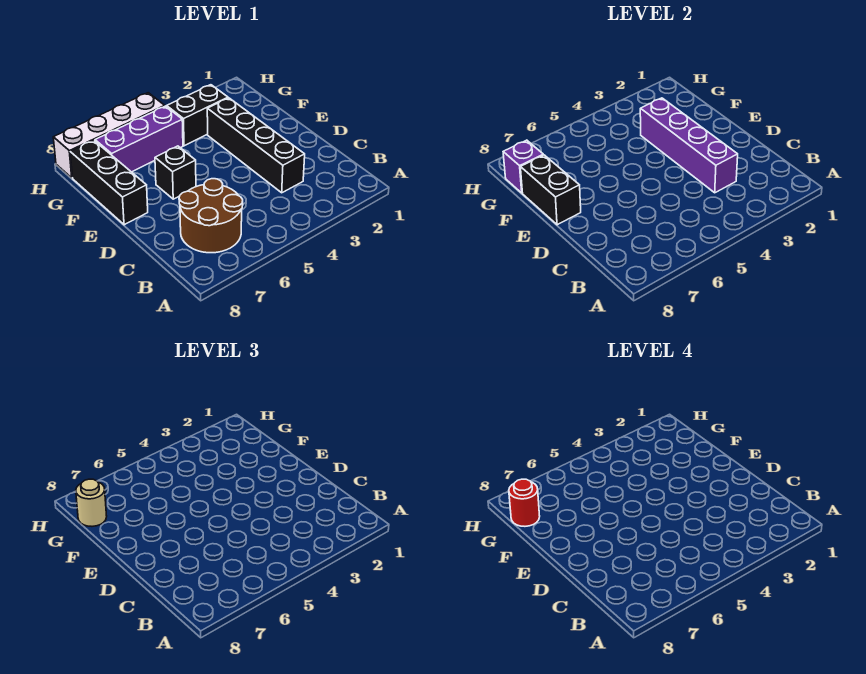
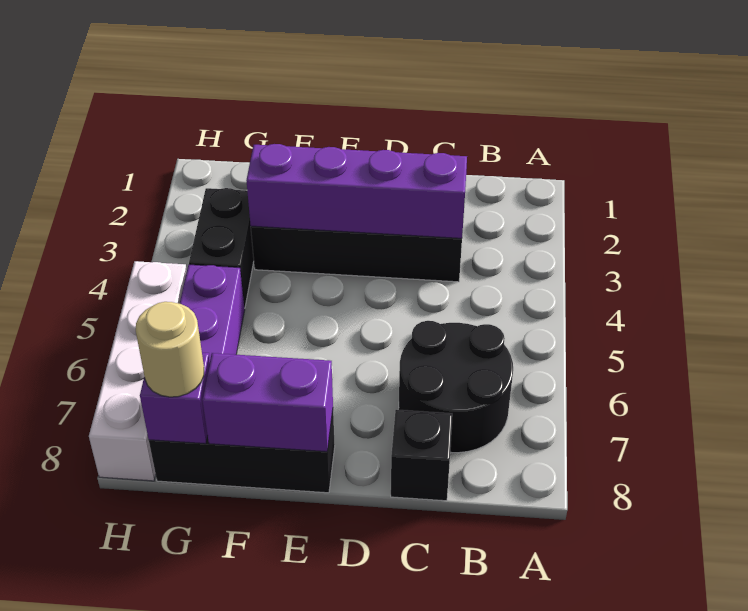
brown round brick B6:C7 level 1 -> black round brick B6:C7 level 1
black brick E6 level 1 -> black brick C8 level 1
black brick E8:F8 level 2 -> purple brick E8:F8 level 2
red round brick G8 level 4 -> none

